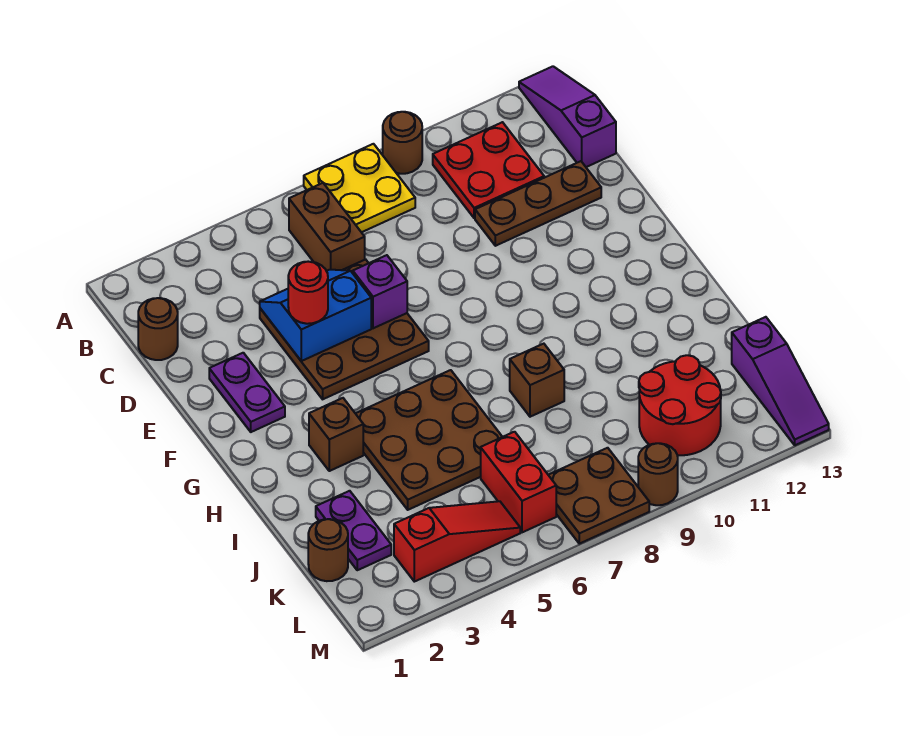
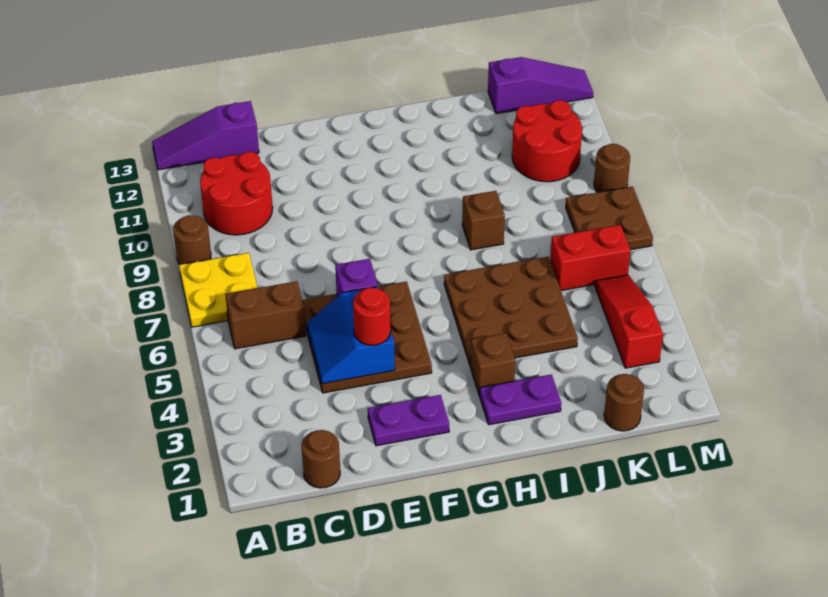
red plate B10:C11 level 1 -> red round brick B10:C11 level 1
brown plate D10:D12 level 1 -> none
purple plate J2:K2 level 1 -> purple plate H2:I2 level 1

